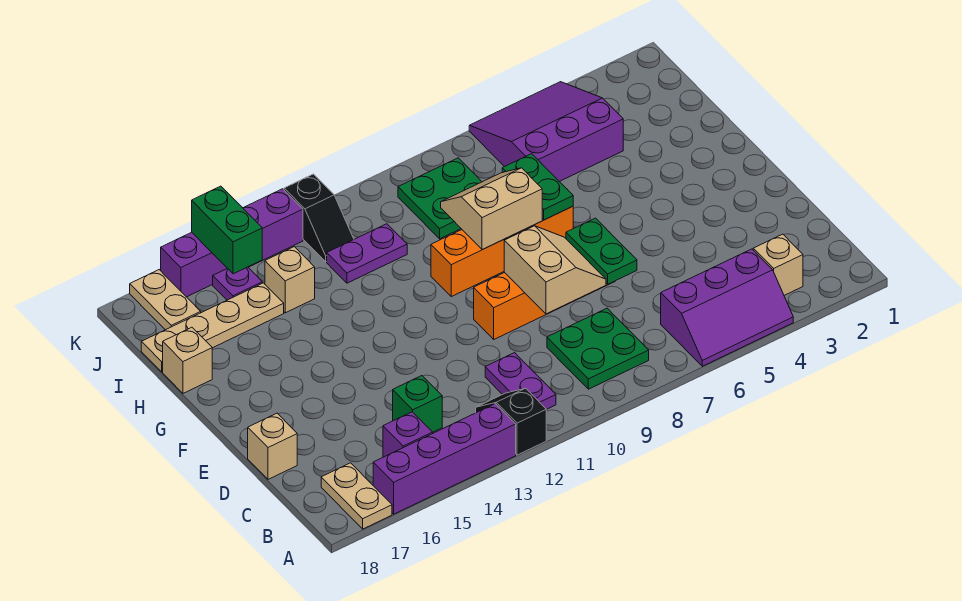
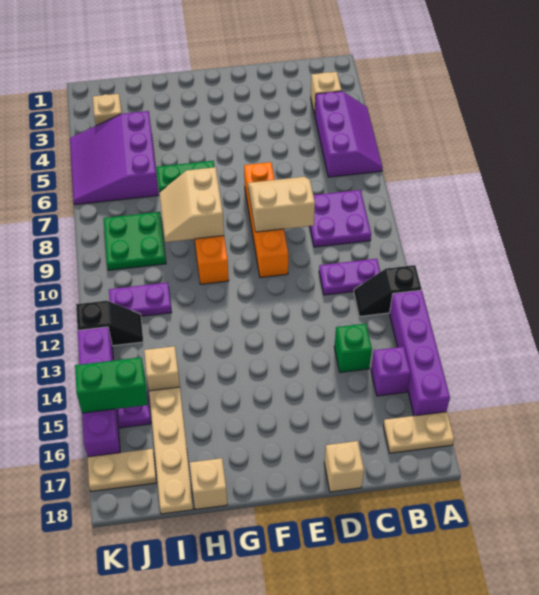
green plate B8:C9 level 1 -> purple plate B8:C9 level 1
green plate D7:E7 level 2 -> none
purple plate I11:I12 level 1 -> purple plate I11:J11 level 1
none -> tan brick J3 level 1

